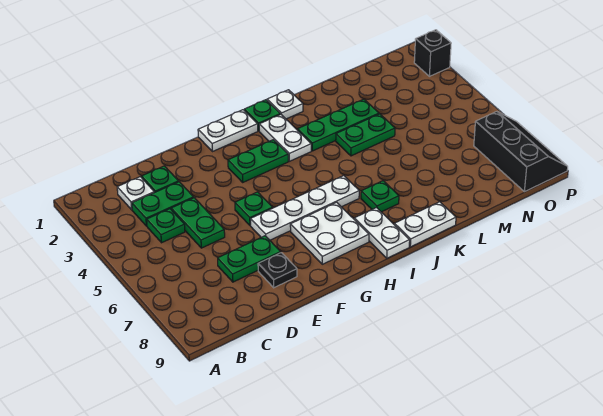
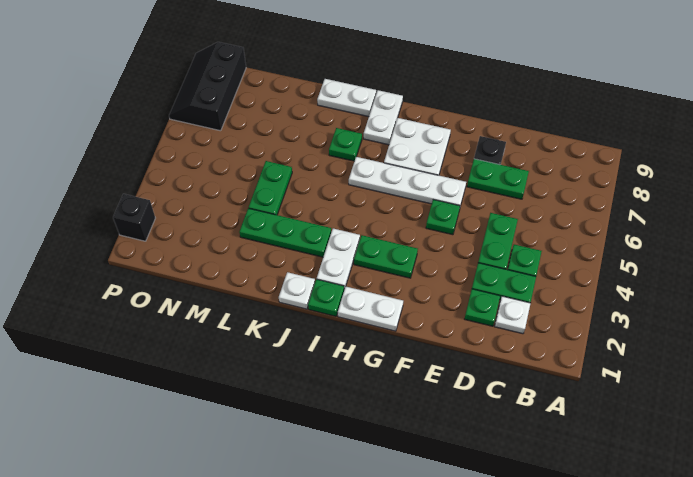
green plate K4:L4 level 1 -> green plate L4:L5 level 1

